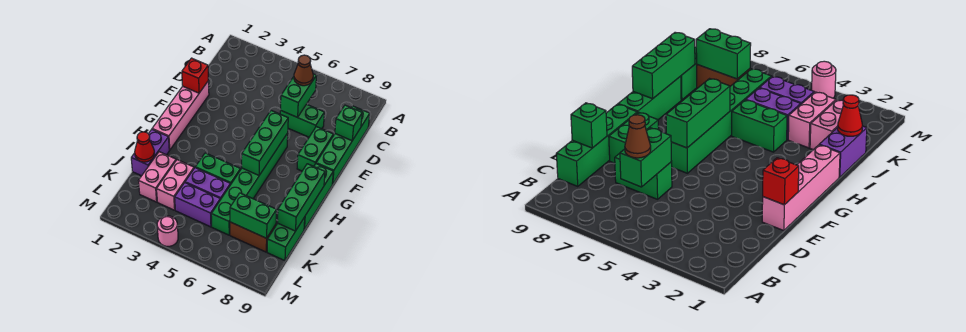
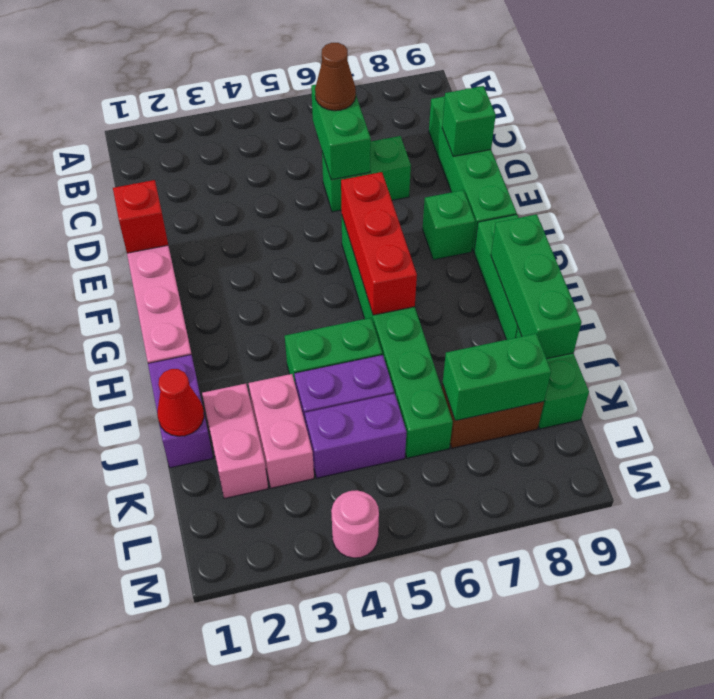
green brick E8:F8 level 1 -> green brick F8 level 1
green brick F6:H6 level 2 -> red brick F6:H6 level 2

